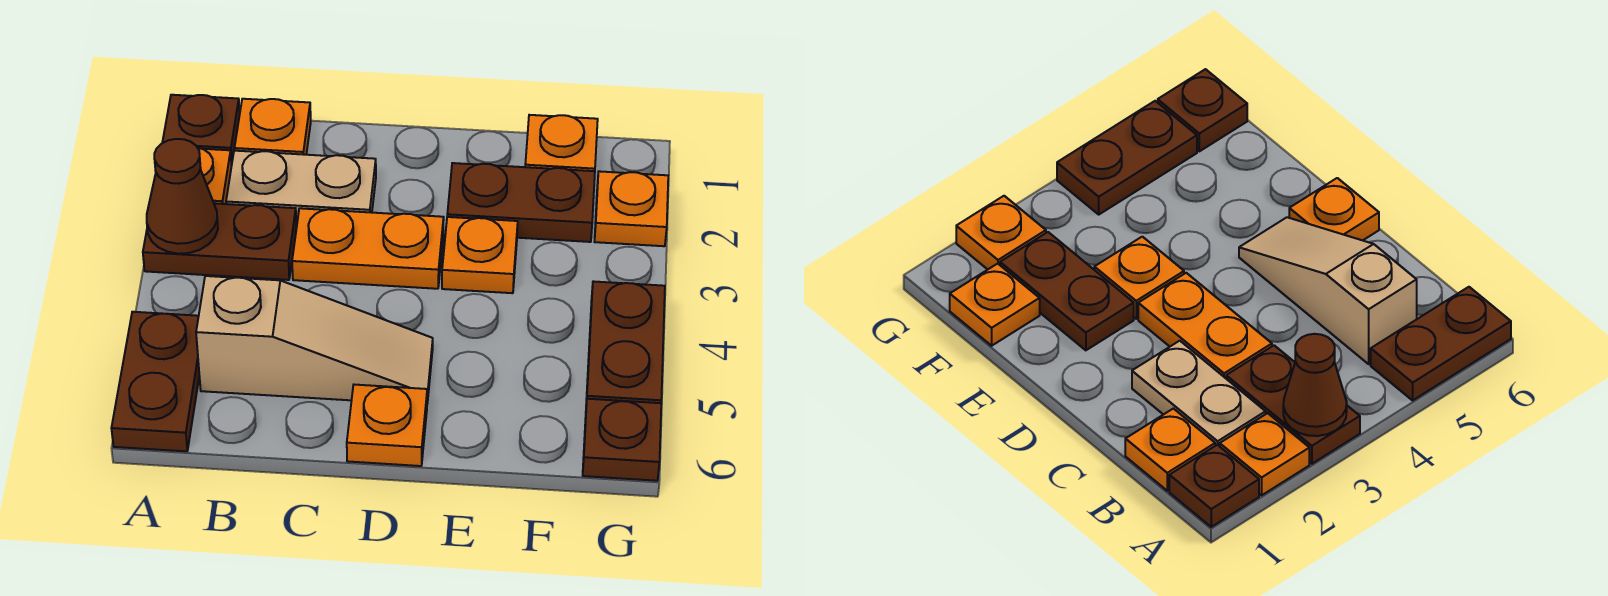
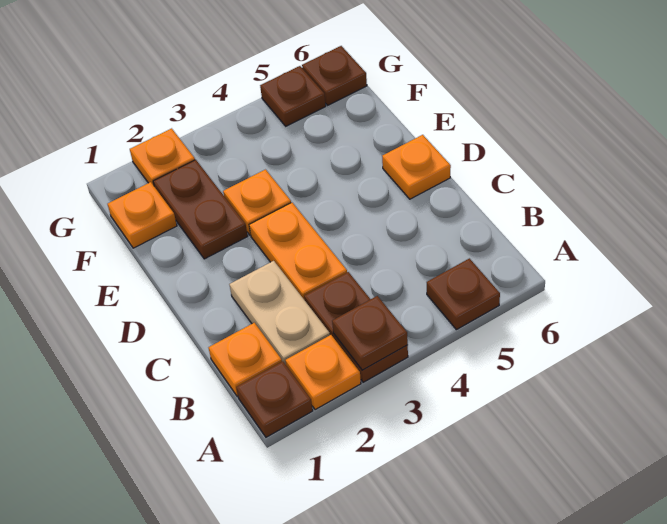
brown cone A3 level 2 -> brown plate A3 level 2
brown plate A5:A6 level 1 -> brown plate A5 level 1
tan slope B5:D5 level 1 top B -> none
brown plate G4:G5 level 1 -> brown plate G5 level 1

